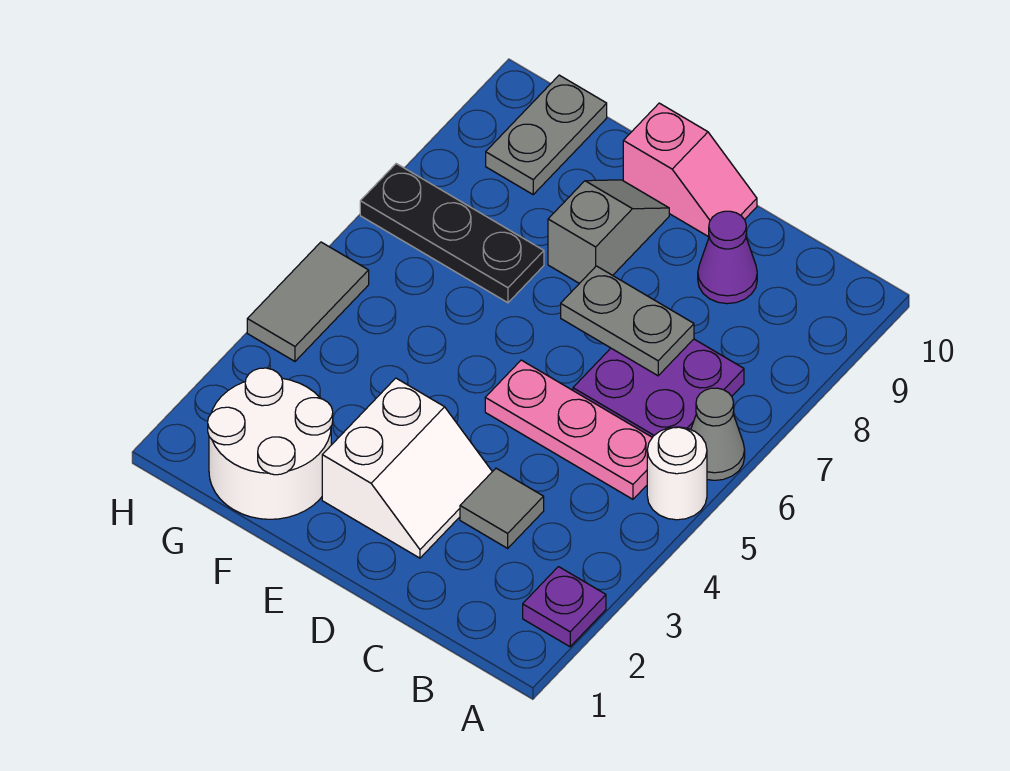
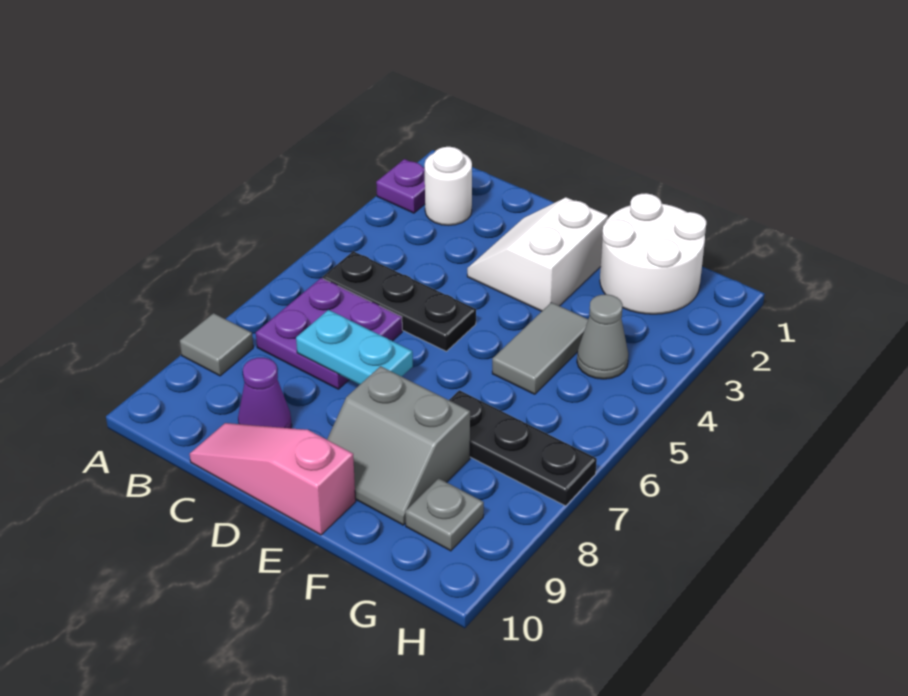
white round brick A5 level 1 -> white round brick B2 level 1
grey cone A6 level 1 -> grey cone G4 level 1
pink plate B5:D5 level 1 -> black plate B5:D5 level 1
grey tile C3 level 1 -> grey tile A8 level 1
grey plate C7:D7 level 2 -> cyan plate C7:D7 level 2
pink slope D10:E10 level 1 top E -> pink slope C10:E10 level 1 top E
grey slope E8:E9 level 1 top 8 -> grey slope E8:F9 level 1 top 8
grey plate G9:G10 level 1 -> grey plate G9 level 1
grey tile H4:H5 level 1 -> grey tile F4:F5 level 1

